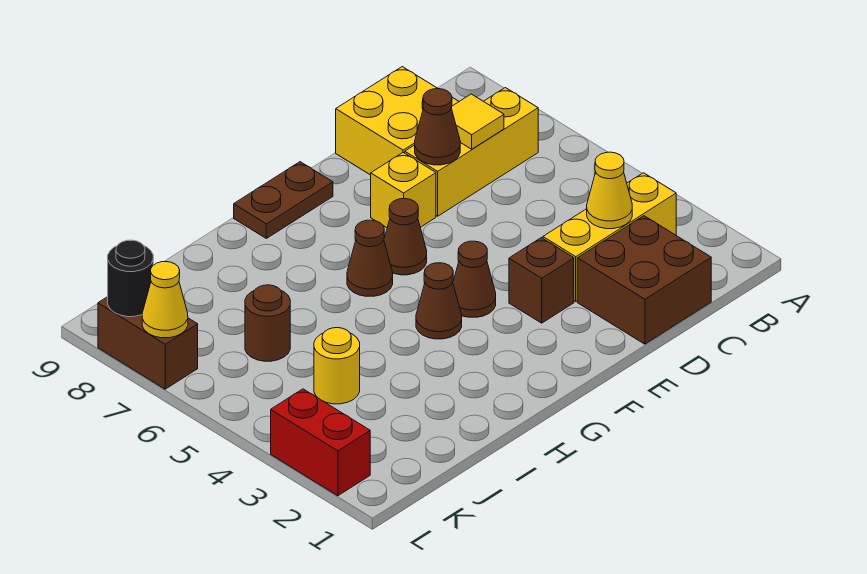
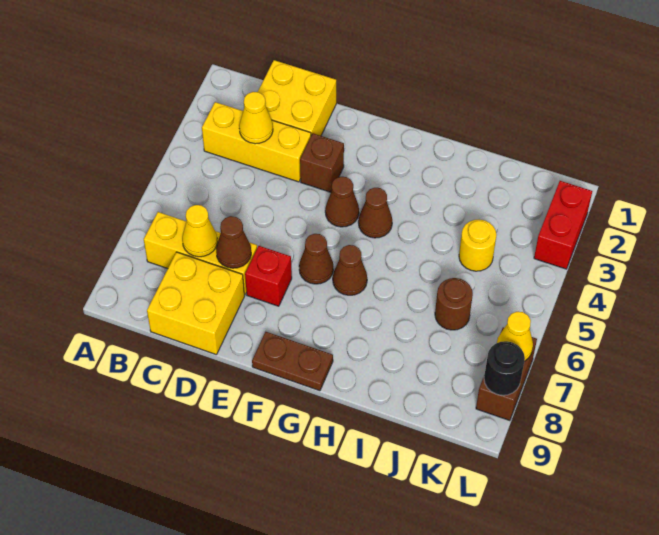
brown brick C1:D2 level 1 -> yellow brick C1:D2 level 1
yellow tile C7 level 2 -> yellow cone C7 level 2
yellow brick E7 level 1 -> red brick E7 level 1

